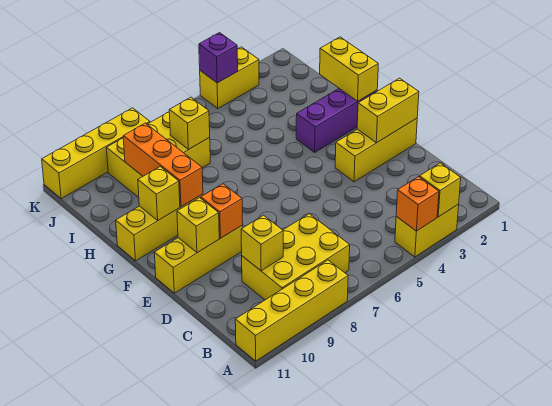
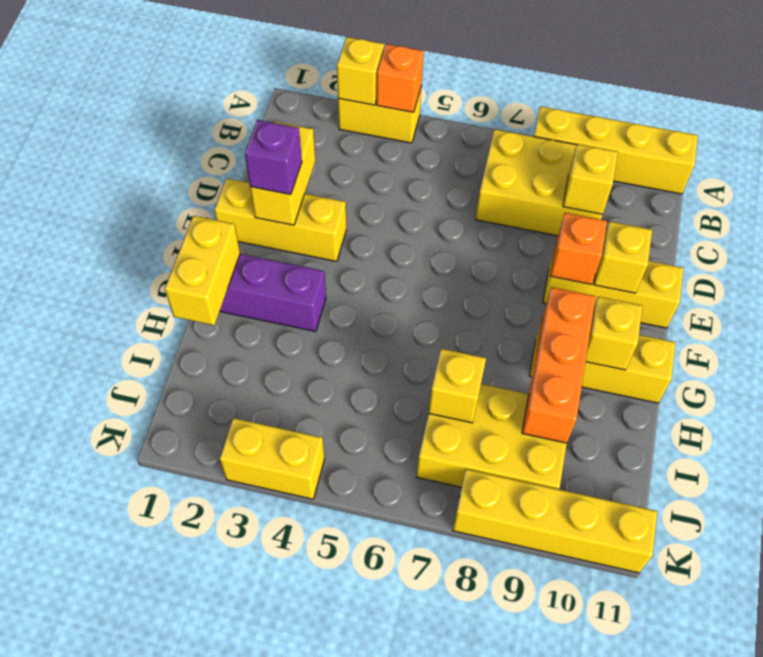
yellow brick E1:E2 level 2 -> yellow brick D2:E2 level 2
purple brick K4 level 2 -> purple brick E2 level 3

